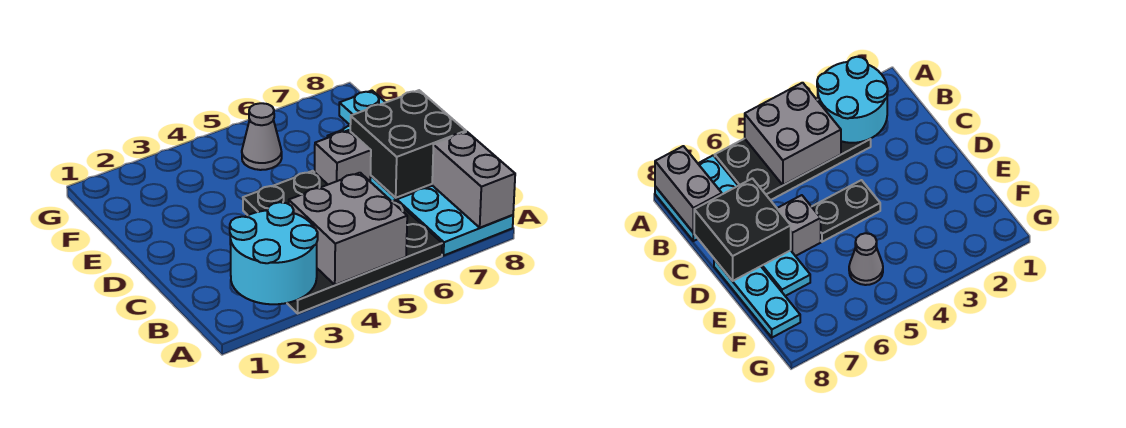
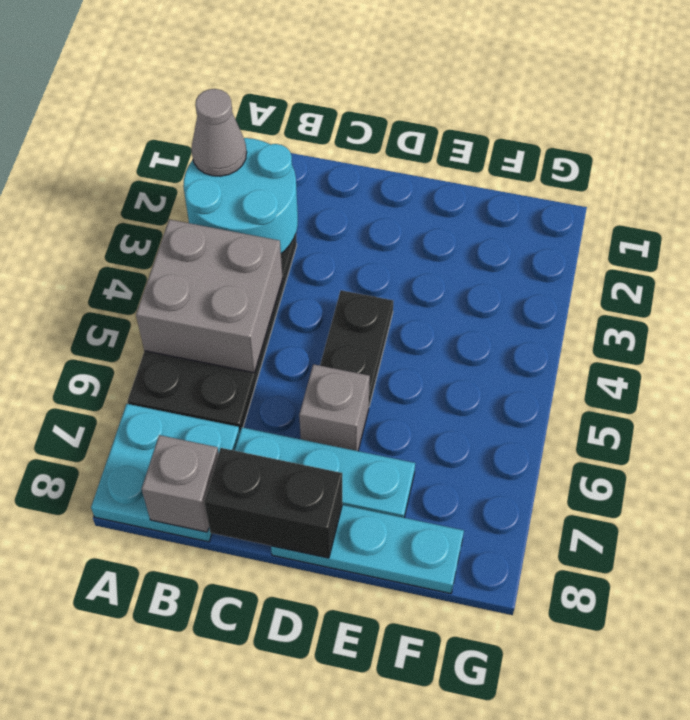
grey brick A8:B8 level 2 -> grey brick B8 level 2
black brick C7:D8 level 2 -> black brick C8:D8 level 2
grey cone F5 level 1 -> grey cone A2 level 3

